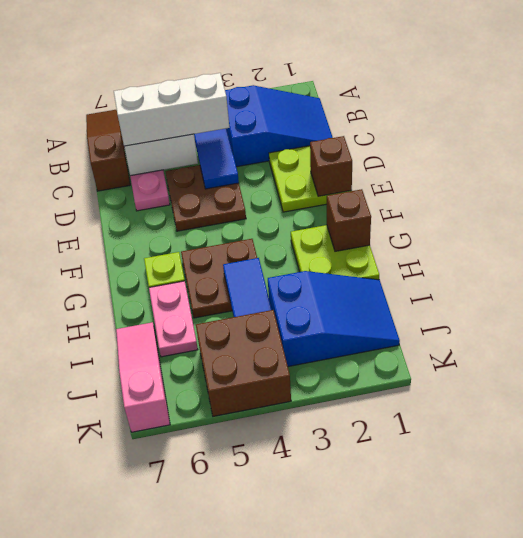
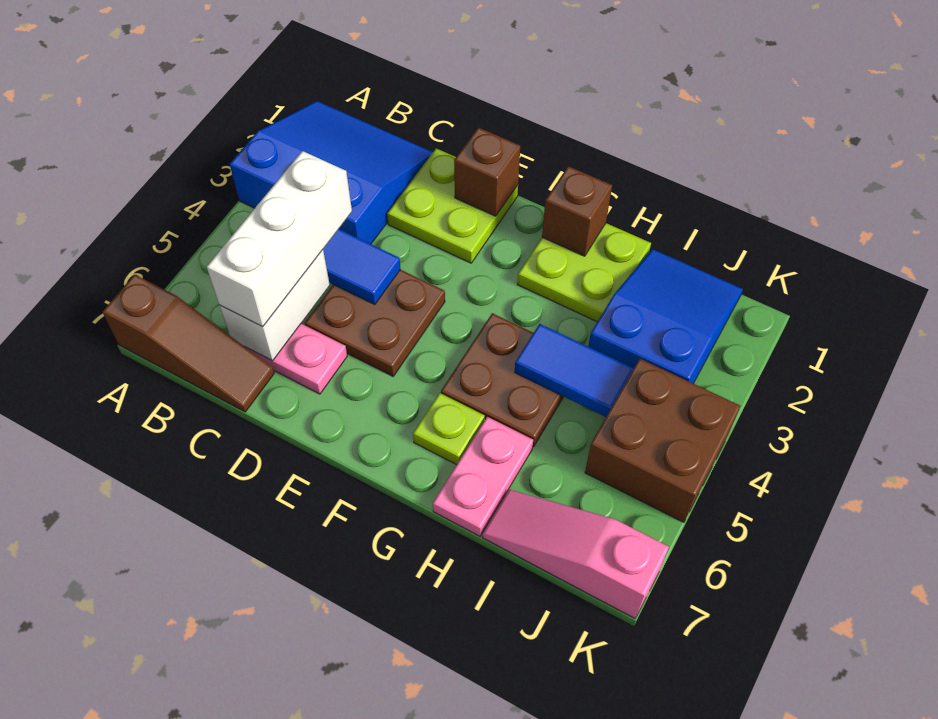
brown slope A7:C7 level 1 top C -> brown slope A7:C7 level 1 top A
blue slope B1:C3 level 1 top 3 -> blue slope A1:C3 level 1 top 3
pink plate H6:I6 level 1 -> pink plate H6:H7 level 1

